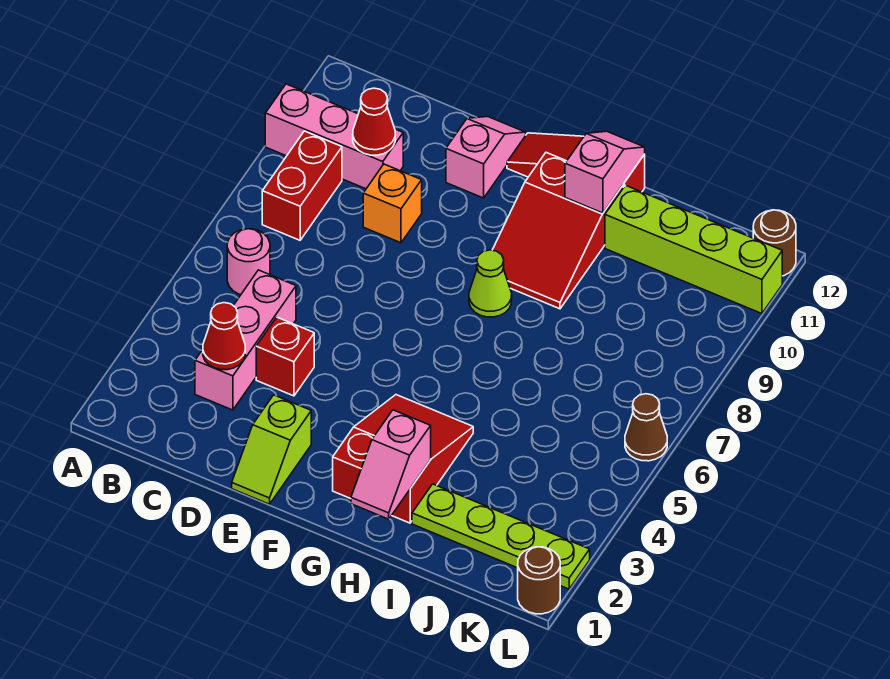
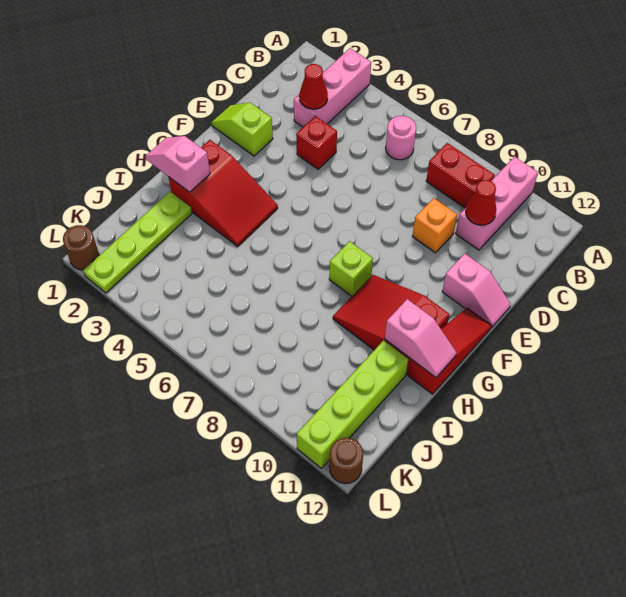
pink brick C3:C5 level 1 -> pink brick A3:C3 level 1
lime cone G8 level 1 -> lime brick G8 level 1
brown cone L6 level 1 -> none

